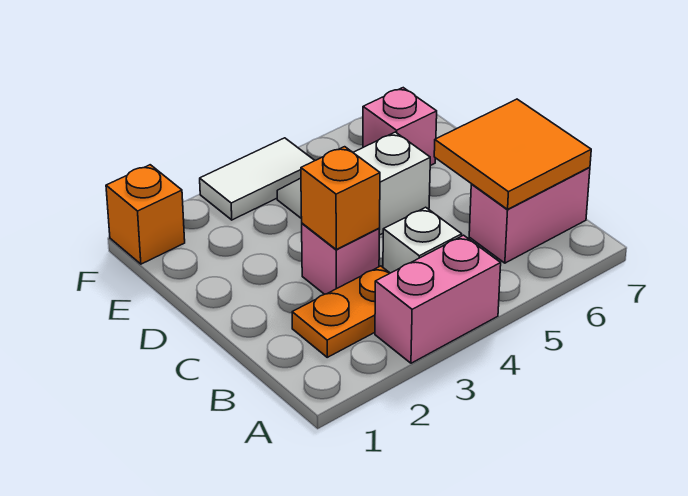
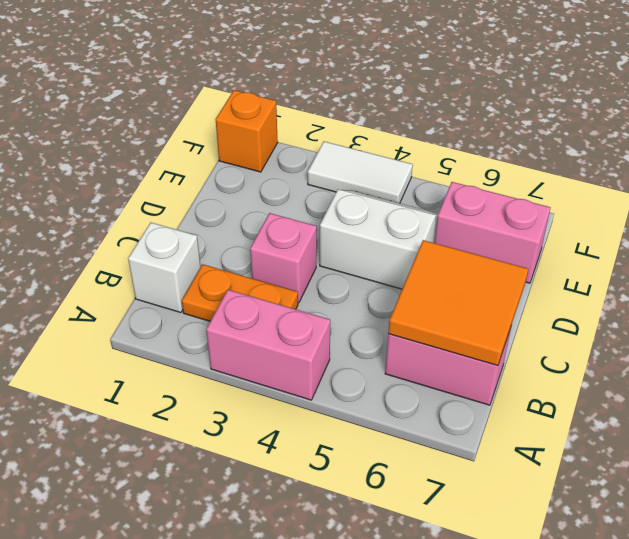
white brick B4 level 1 -> white brick B1 level 1
orange brick C3 level 2 -> none
pink brick E6 level 1 -> pink brick E6:E7 level 1

